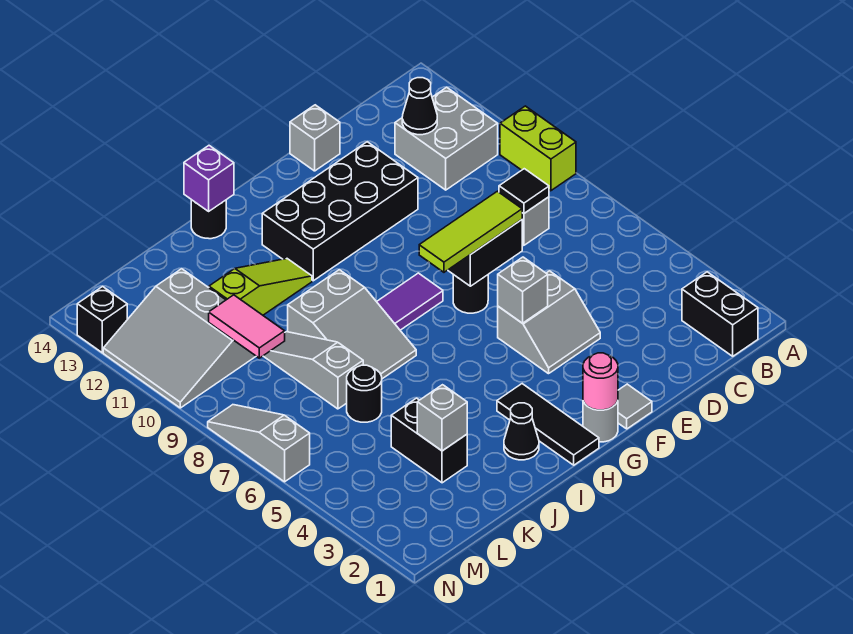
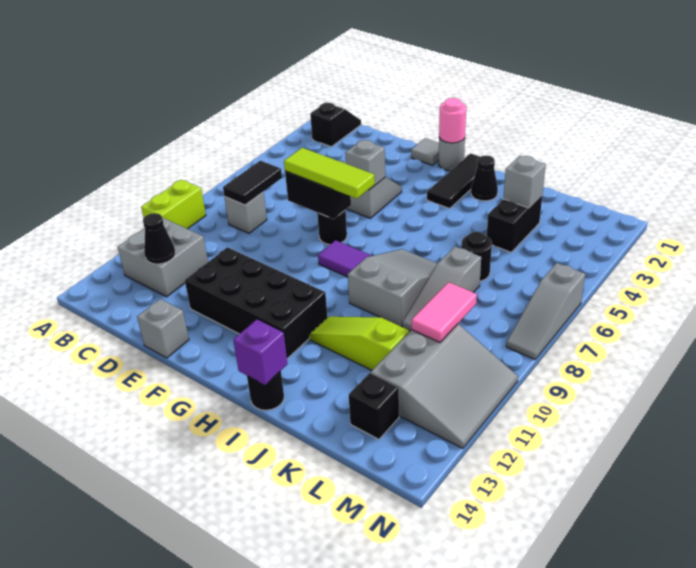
black brick B1:B2 level 1 -> black slope B1:B2 level 1 top 2
black tile C8 level 2 -> black tile C7:C8 level 2
black brick N13 level 1 -> black brick L13 level 1

